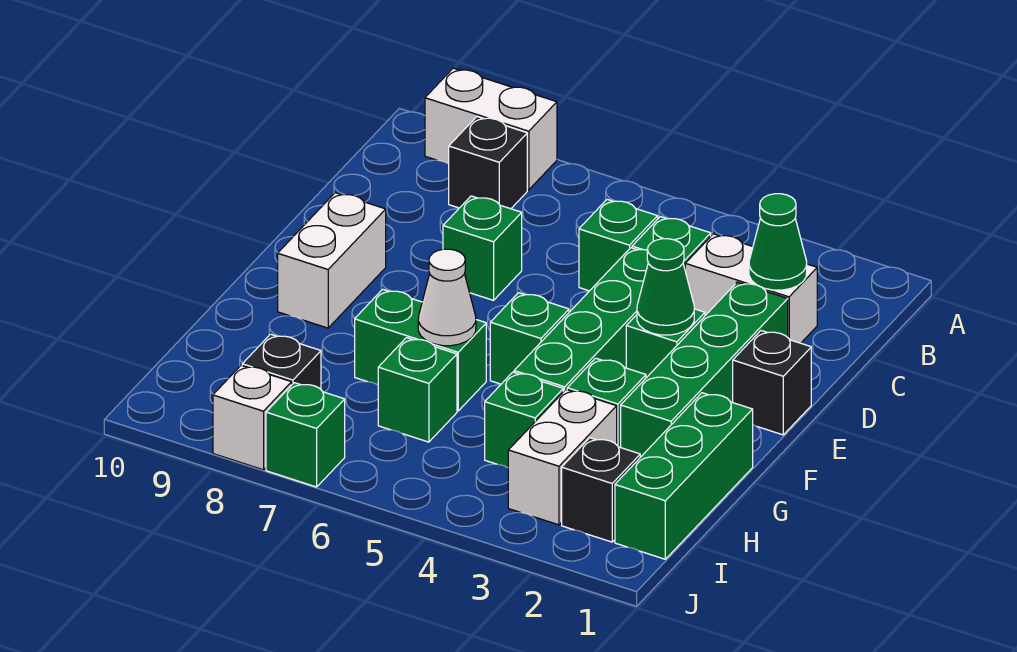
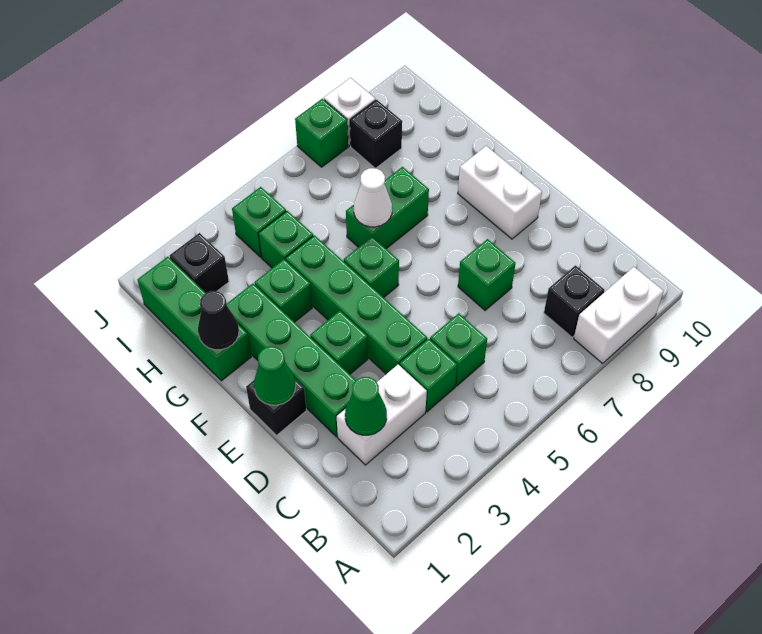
green cone E3 level 2 -> green cone E1 level 2
none -> black cone G1 level 2
white brick H3:I3 level 1 -> none
green brick H6 level 1 -> green brick I4 level 1

